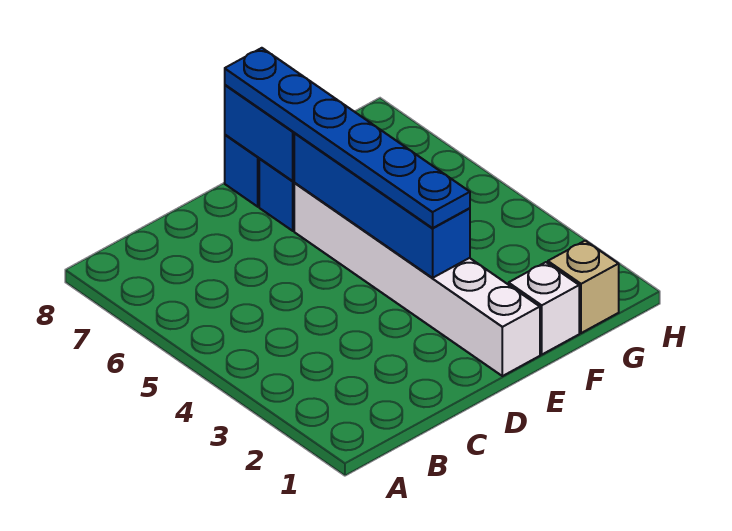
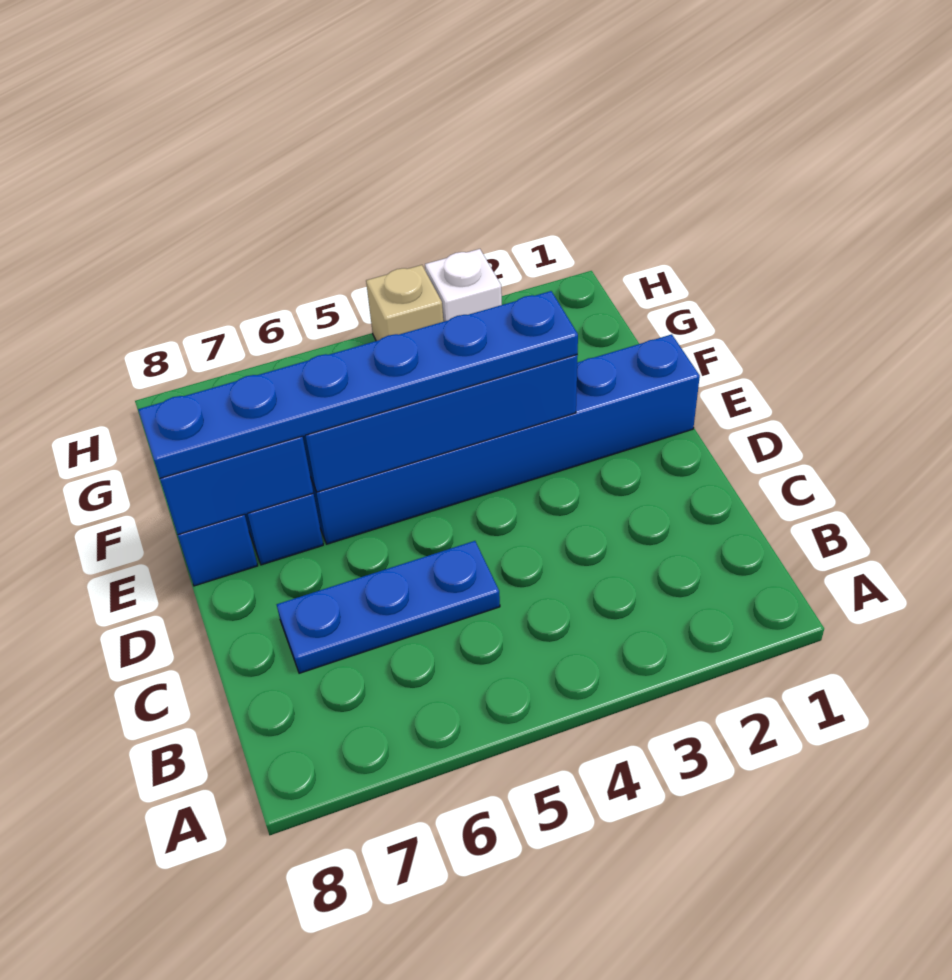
none -> blue plate C5:C7 level 1
white brick E1:E6 level 1 -> blue brick E1:E6 level 1
white brick F1 level 1 -> white brick H3 level 1
tan brick G1 level 1 -> tan brick H4 level 1

